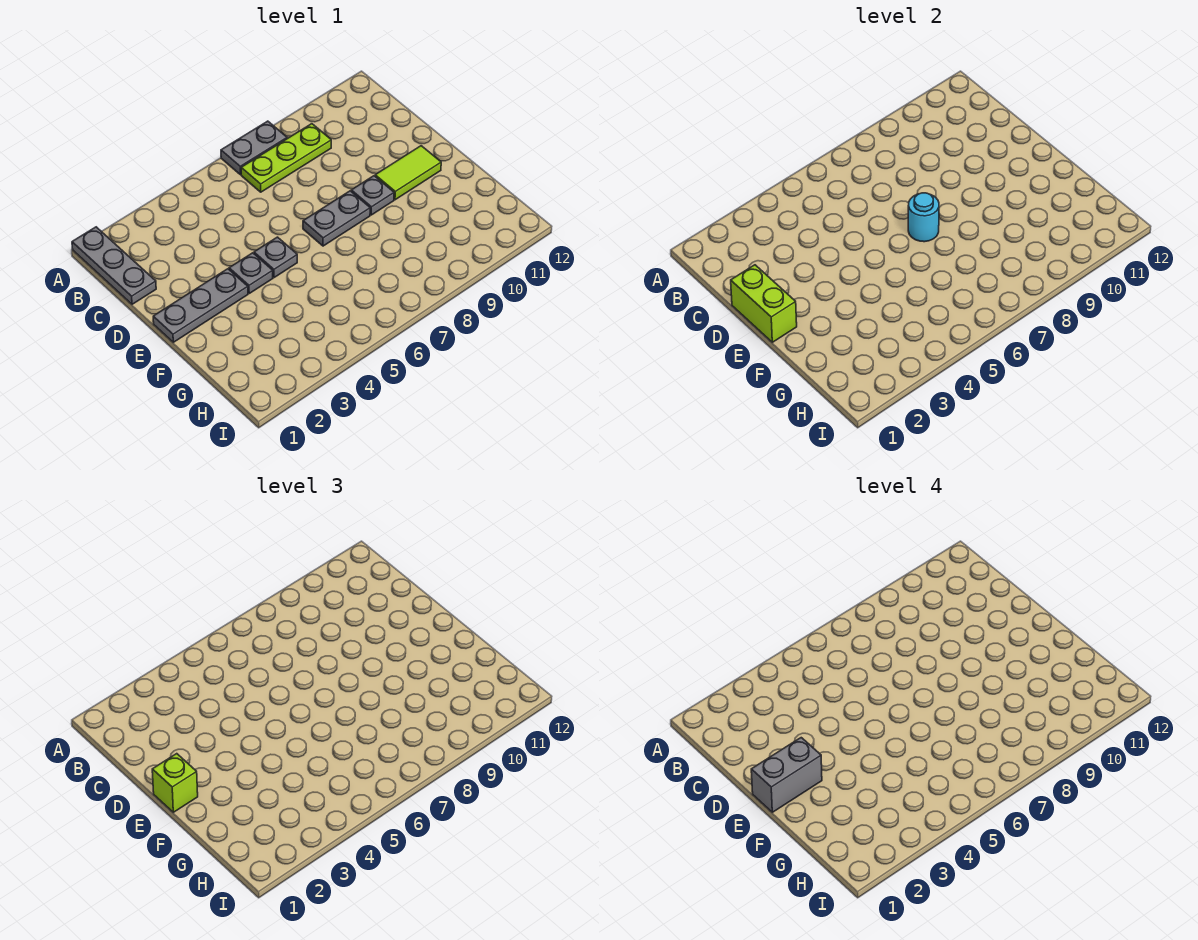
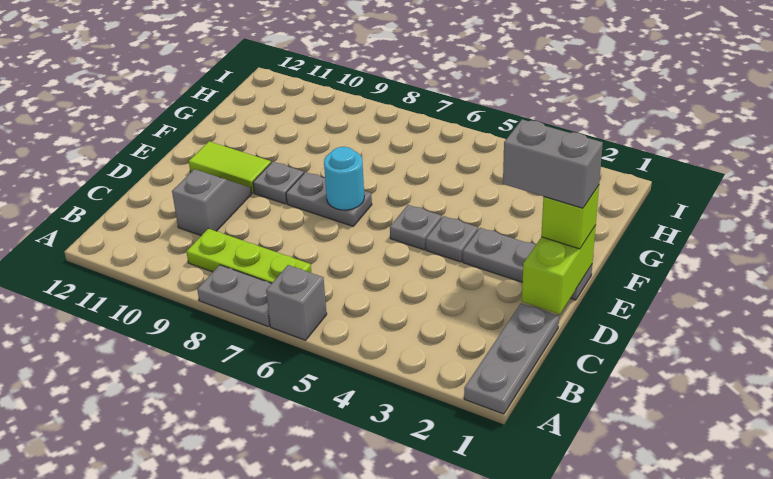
none -> grey brick A6 level 1
none -> grey slope C10:D10 level 1 top C

